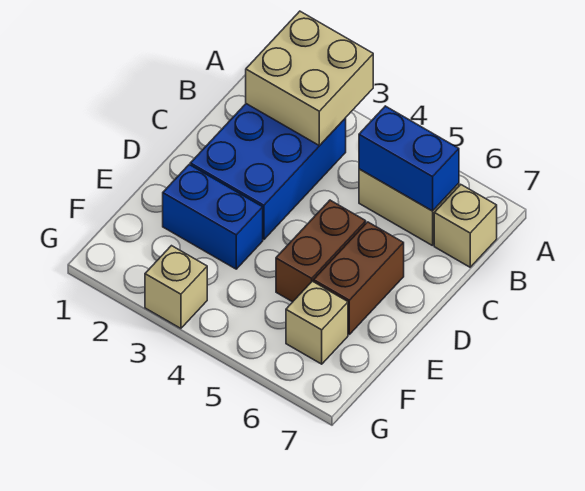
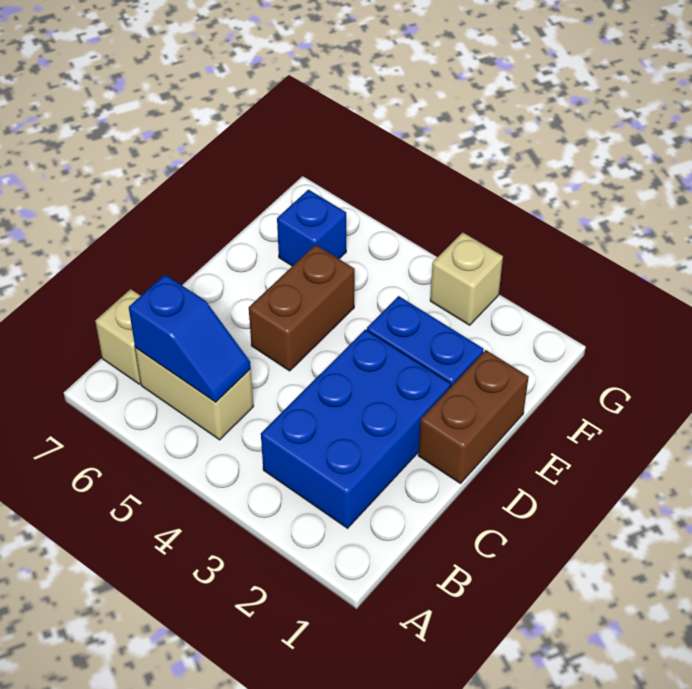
tan brick A2:B3 level 2 -> none
blue brick B5:B6 level 2 -> blue slope B5:B6 level 2 top 6
brown brick D6:E6 level 1 -> brown brick D1:E1 level 1
tan brick F6 level 1 -> blue brick F6 level 1

